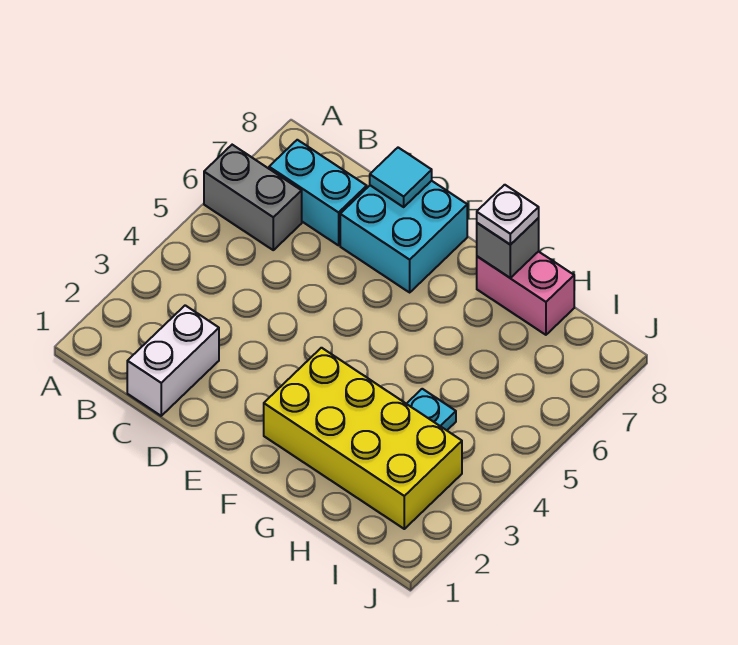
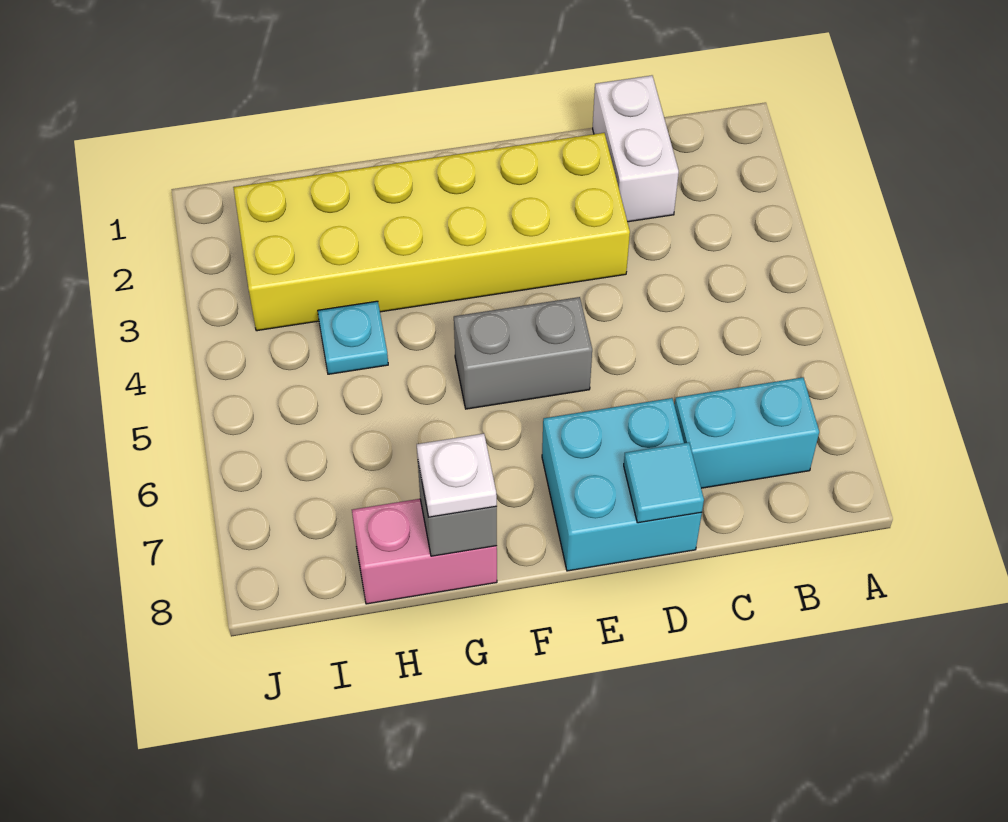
grey brick A6:B6 level 1 -> grey brick E5:F5 level 1
yellow brick F2:I3 level 1 -> yellow brick D2:I3 level 1

